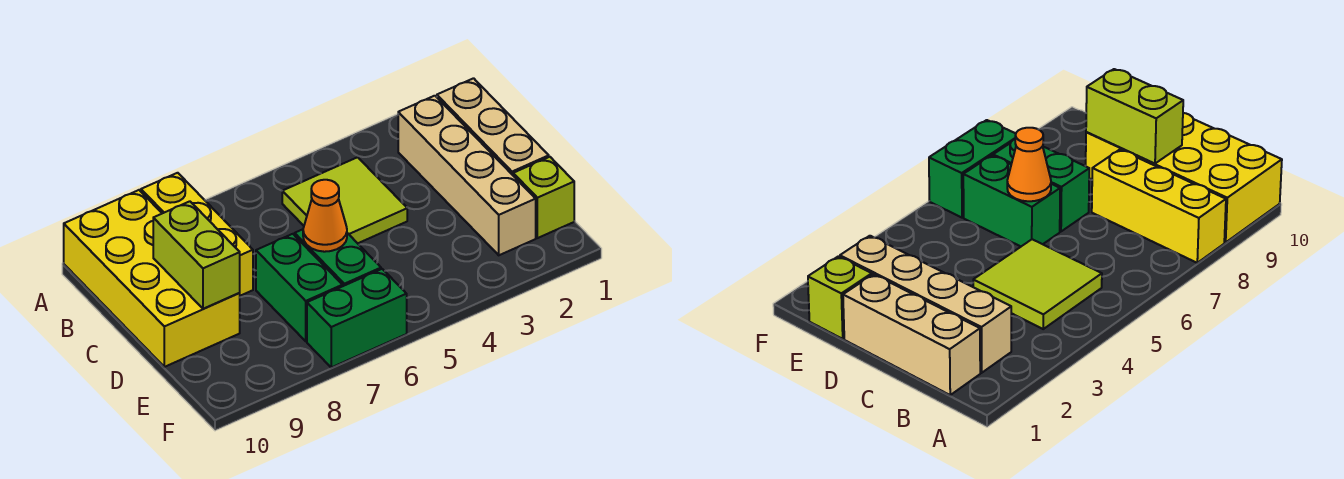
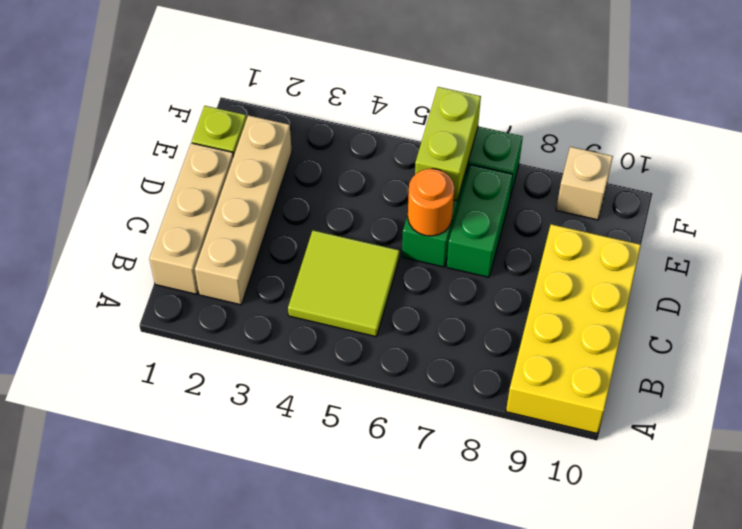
yellow brick A8:C8 level 1 -> none
lime brick C9:D9 level 2 -> lime brick E6:F6 level 2
orange cone D6 level 2 -> orange round brick D6 level 2
none -> tan brick F9 level 1

